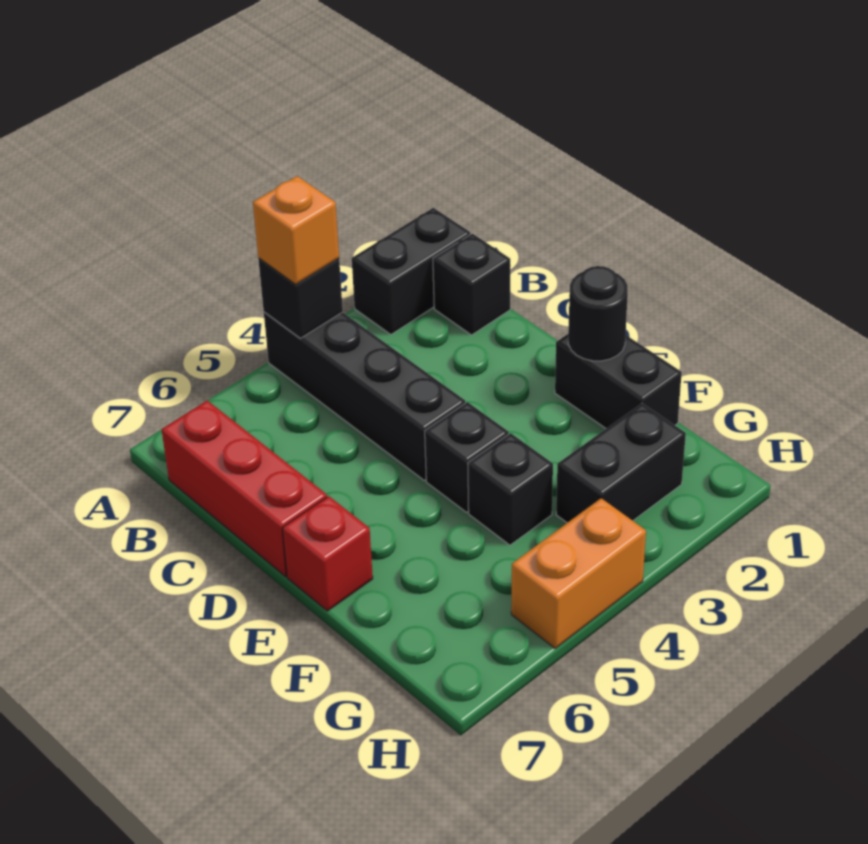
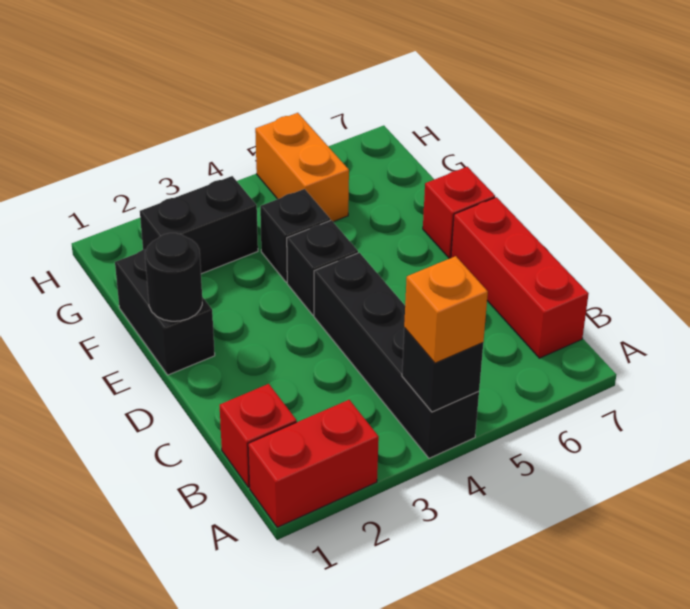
black brick A1:A2 level 1 -> red brick A1:A2 level 1
black brick B1 level 1 -> red brick B1 level 1
orange brick H4:H5 level 1 -> orange brick G5:H5 level 1

